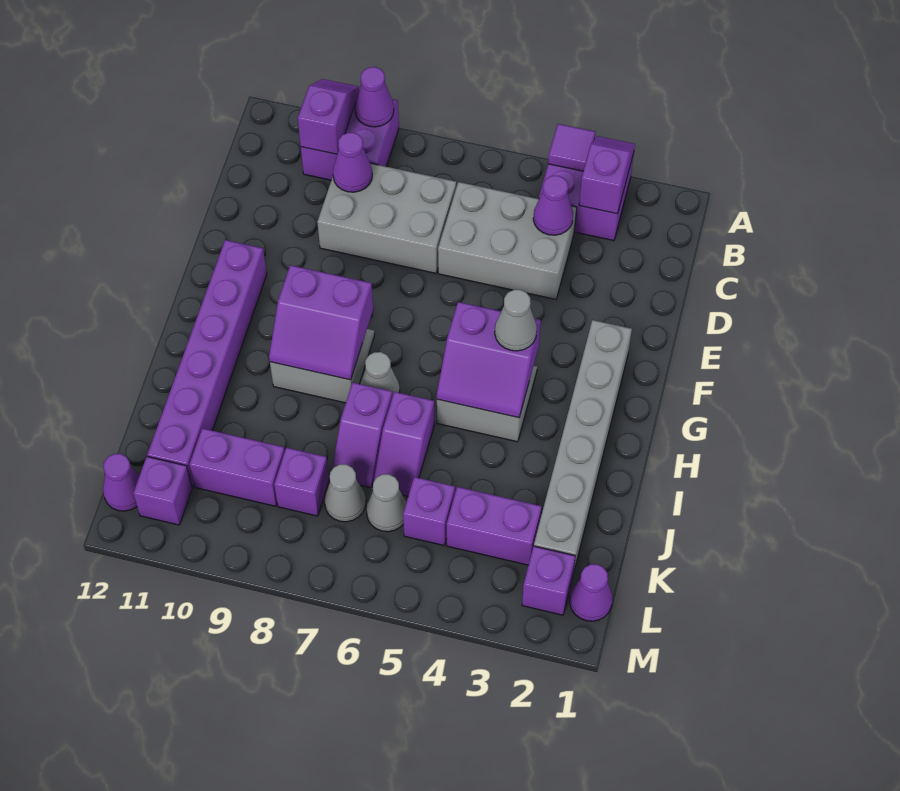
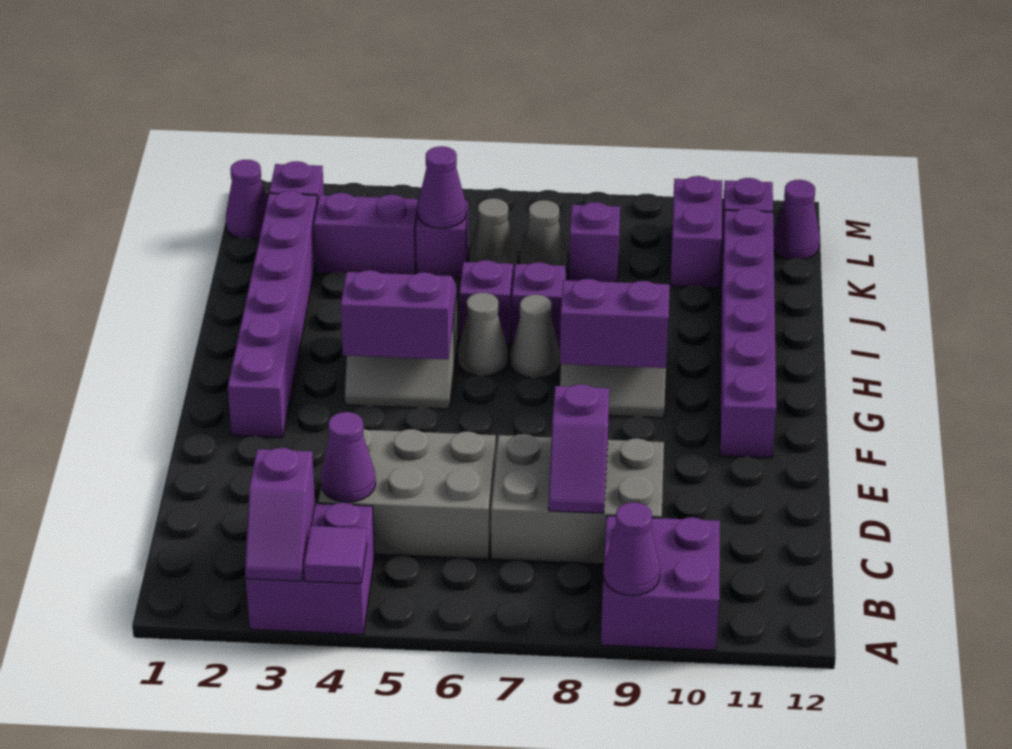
purple slope A10:B10 level 2 top B -> purple slope C8:D8 level 2 top D
purple cone C9 level 2 -> purple cone K5 level 2
grey brick F2:K2 level 1 -> purple brick F2:K2 level 1
grey cone G4 level 3 -> grey cone H6 level 1
purple brick K9:K10 level 1 -> purple brick K10:L10 level 1

